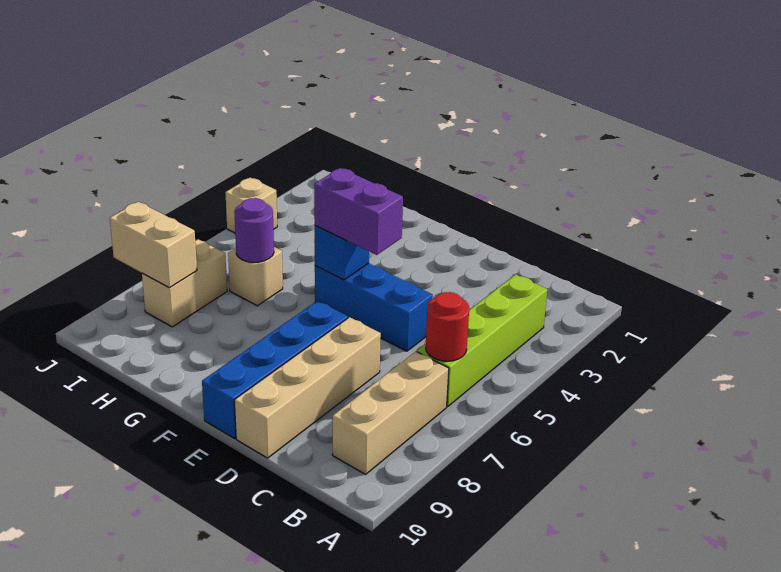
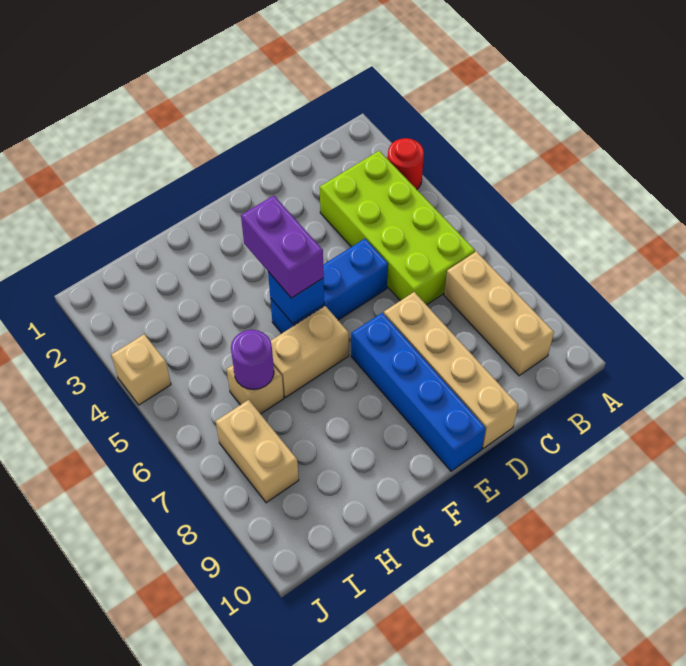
lime brick B3:B6 level 1 -> lime brick B3:C6 level 1
red round brick B6 level 2 -> red round brick A3 level 1
purple brick E5:F5 level 3 -> purple brick F4:F5 level 3
tan brick I8:J8 level 2 -> tan brick F6:G6 level 1

